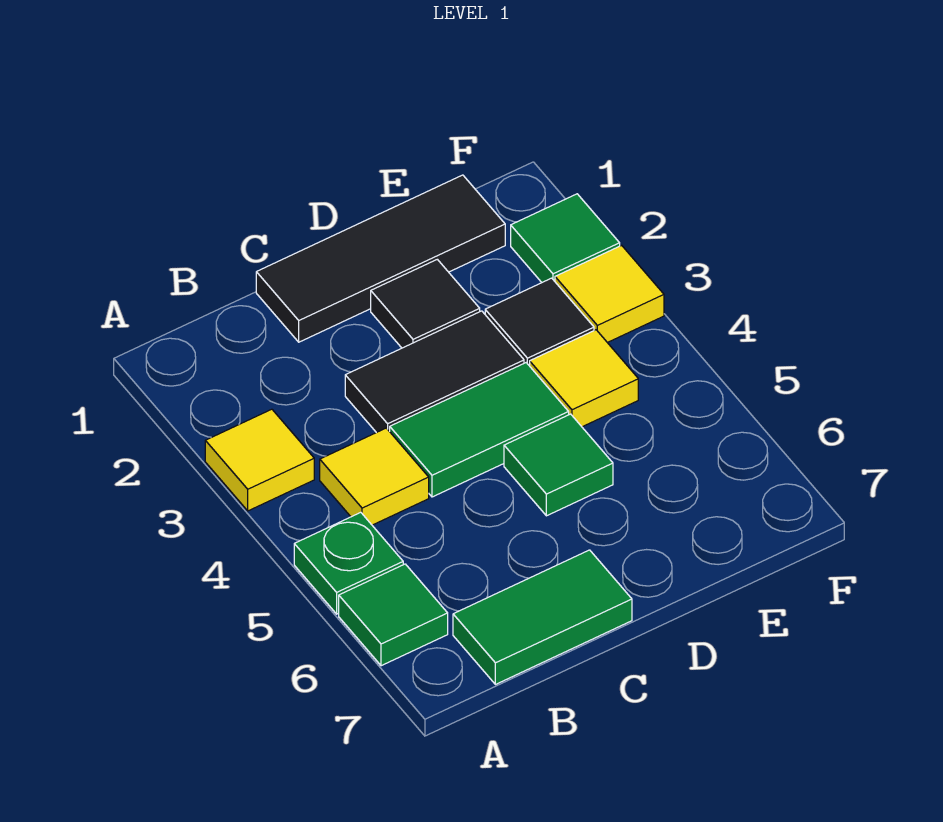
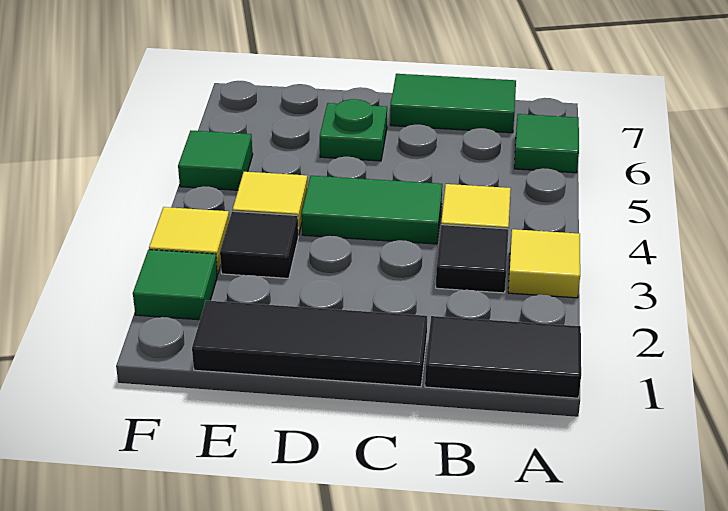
green plate A5 level 1 -> green plate D6 level 1
black tile C3:D3 level 1 -> black tile A1:B1 level 1
black tile D2 level 1 -> black tile B3 level 1
green tile D5 level 1 -> green tile F5 level 1

